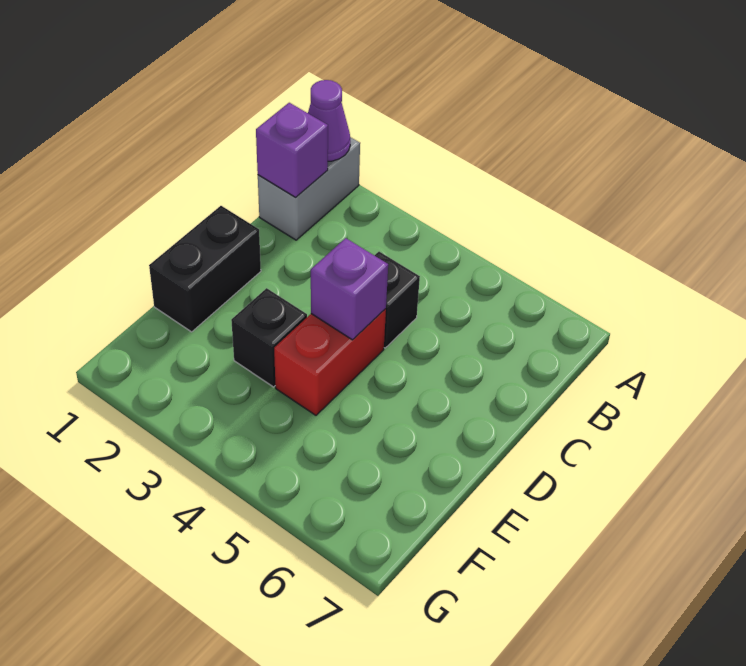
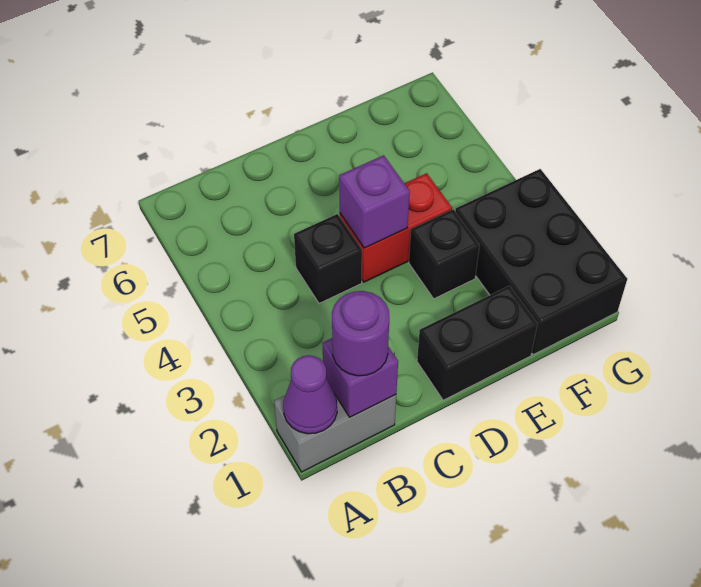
none -> purple round brick B1 level 3
none -> black brick F1:G3 level 1

